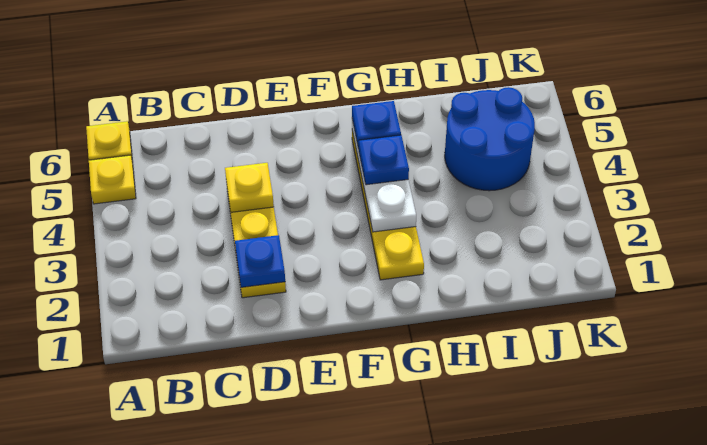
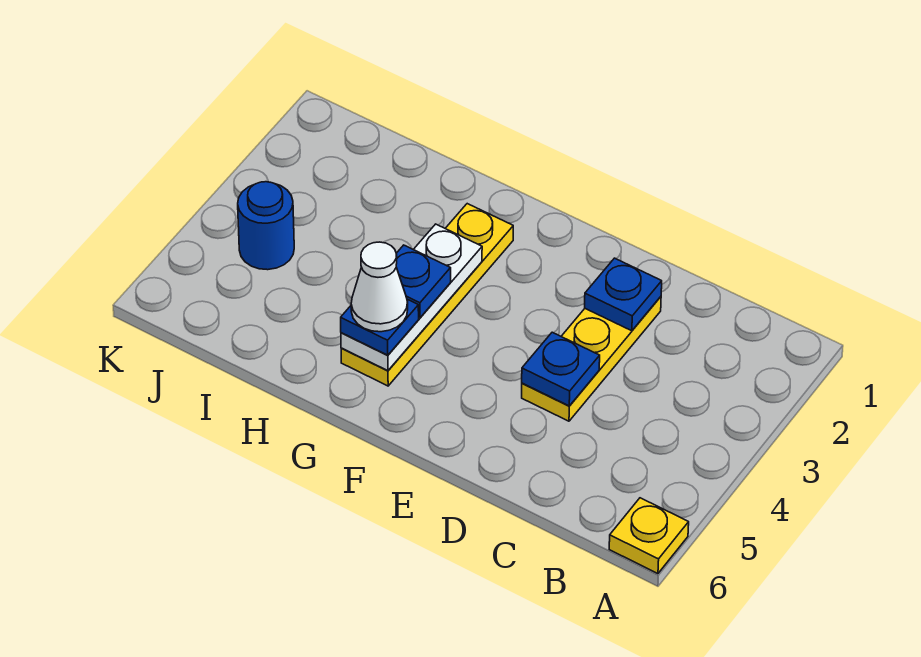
yellow plate A5 level 1 -> none
yellow plate D4 level 2 -> blue plate D4 level 2
none -> white cone G5 level 4
blue round brick I4:J5 level 1 -> blue round brick J4 level 1

